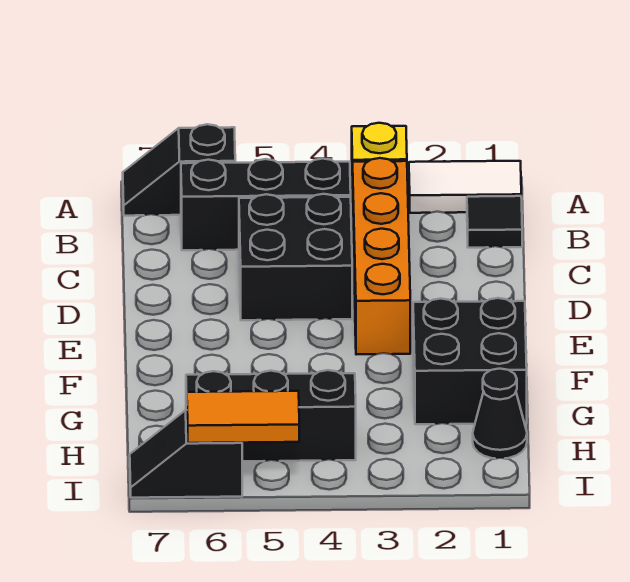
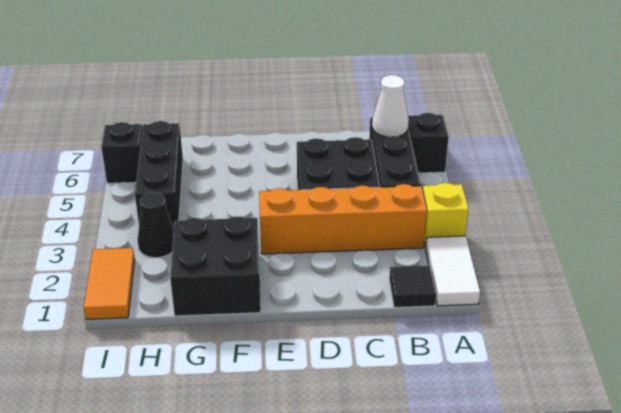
none -> white cone B6 level 2
black cone H1 level 1 -> black cone H3 level 1
orange tile I5:I6 level 2 -> orange tile I1:I2 level 1

